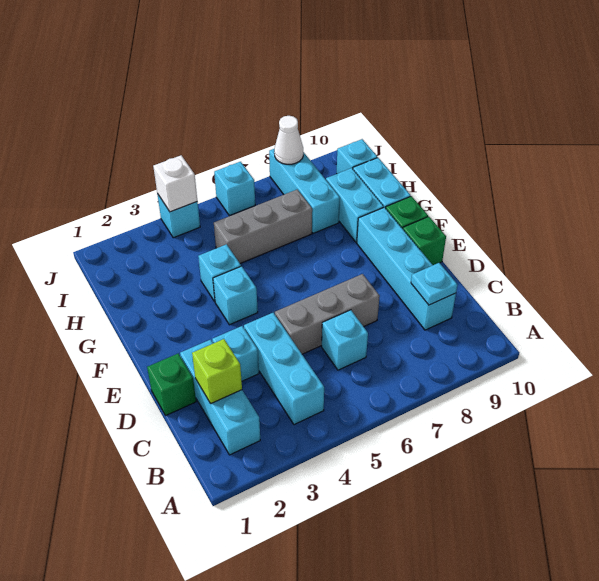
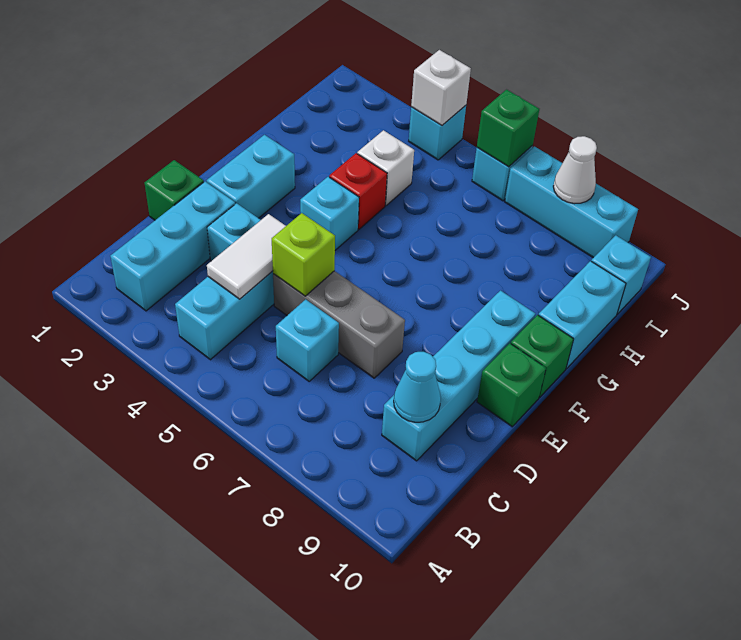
lime brick C2 level 2 -> lime brick D5 level 2
none -> white tile C4:D4 level 2
cyan plate C9 level 2 -> cyan cone C9 level 2
cyan brick G4 level 1 -> red brick G4 level 1
cyan brick G9:H9 level 1 -> cyan brick E2:F2 level 1
none -> white brick H4 level 1
grey brick H5:H7 level 1 -> none
cyan brick H8:J8 level 1 -> cyan brick J7:J9 level 1
none -> green brick J6 level 2

